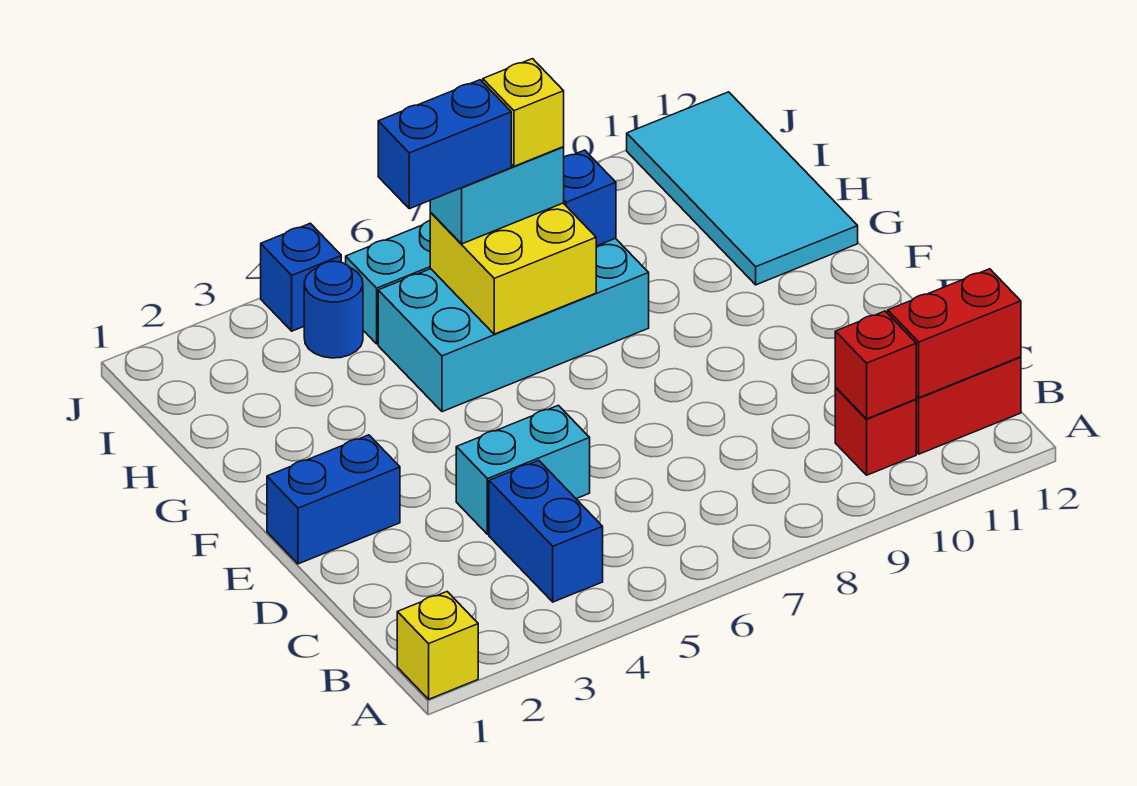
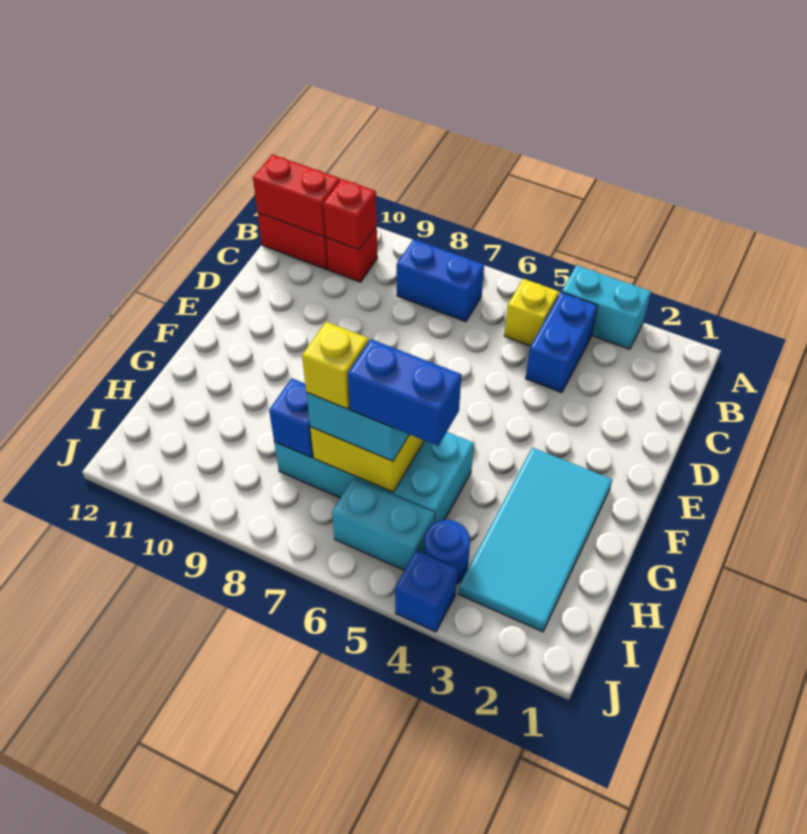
yellow brick A1 level 1 -> yellow brick B5 level 1
cyan brick D4:D5 level 1 -> cyan brick A3:A4 level 1
blue brick E1:E2 level 1 -> blue brick B7:B8 level 1
cyan tile G11:J12 level 1 -> cyan tile F2:I3 level 1

